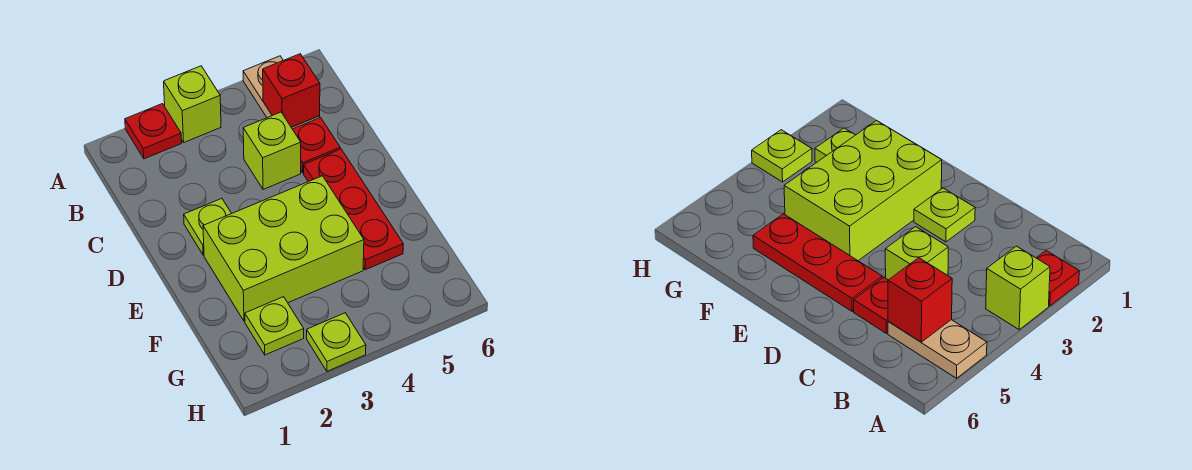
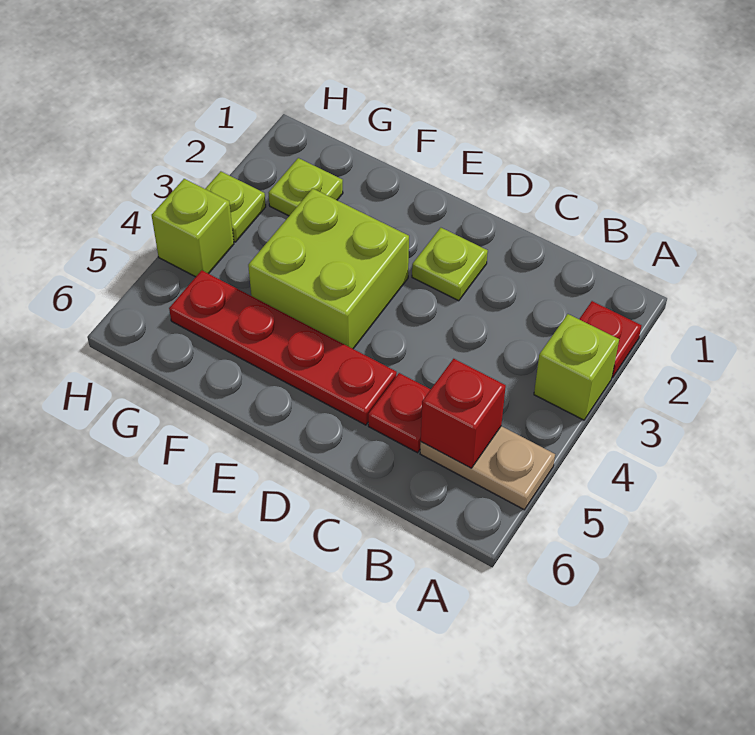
lime brick C4 level 1 -> lime brick H4 level 1
red plate D5:F5 level 1 -> red plate D5:G5 level 1
lime brick E2:F4 level 1 -> lime brick E3:F4 level 1

